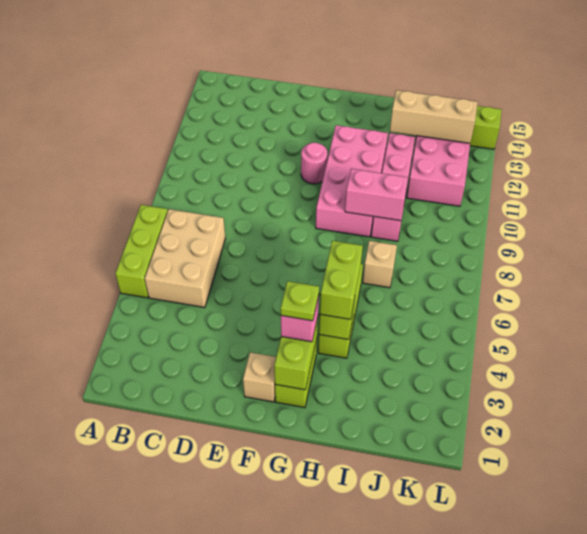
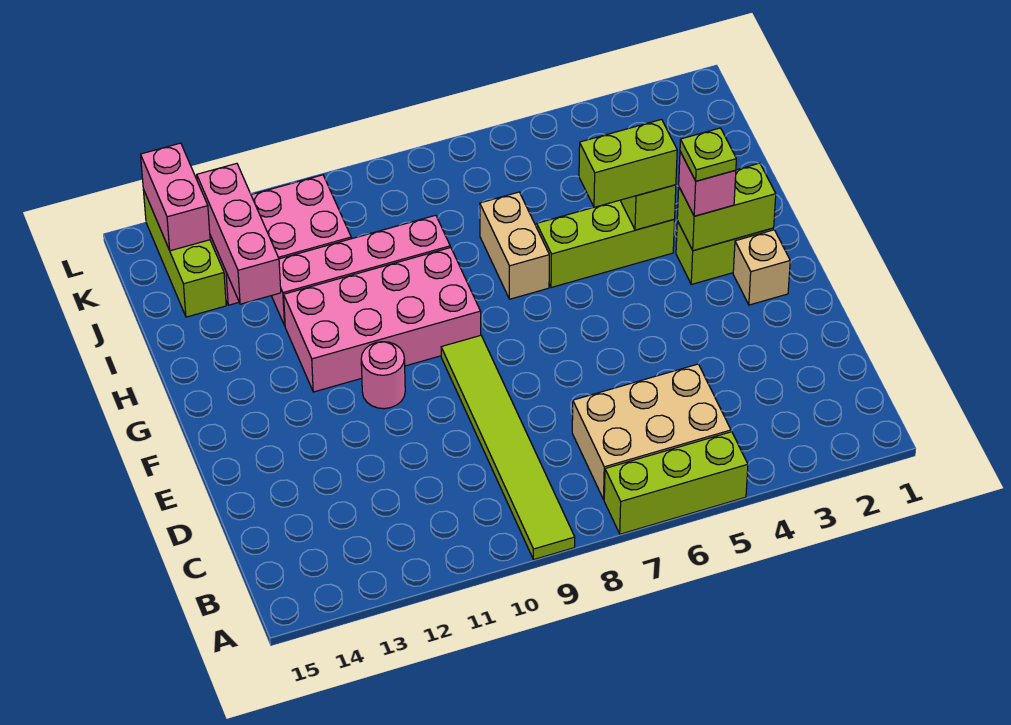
none -> lime tile A9:F9 level 1
pink brick H9:I9 level 2 -> pink brick K14:L14 level 2
tan brick I7 level 1 -> tan brick H7:I7 level 1
tan brick I13:K13 level 2 -> pink brick I13:K13 level 2

